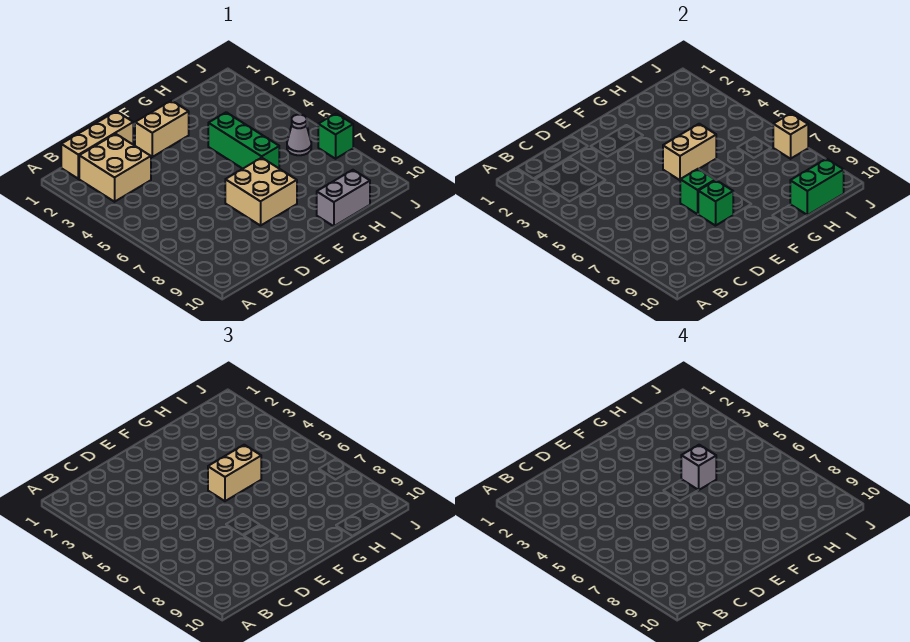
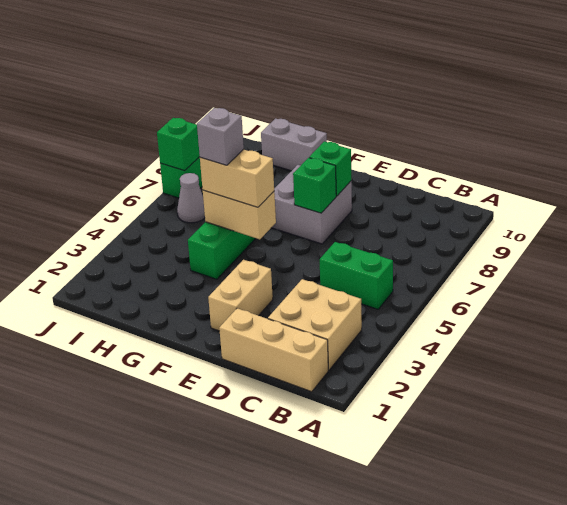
tan brick E2:F2 level 1 -> tan brick E2:E3 level 1
tan brick E7:F8 level 1 -> grey brick E7:F8 level 1
green brick H10:I10 level 2 -> green brick B5:C5 level 1
tan brick J7 level 2 -> green brick J7 level 2

